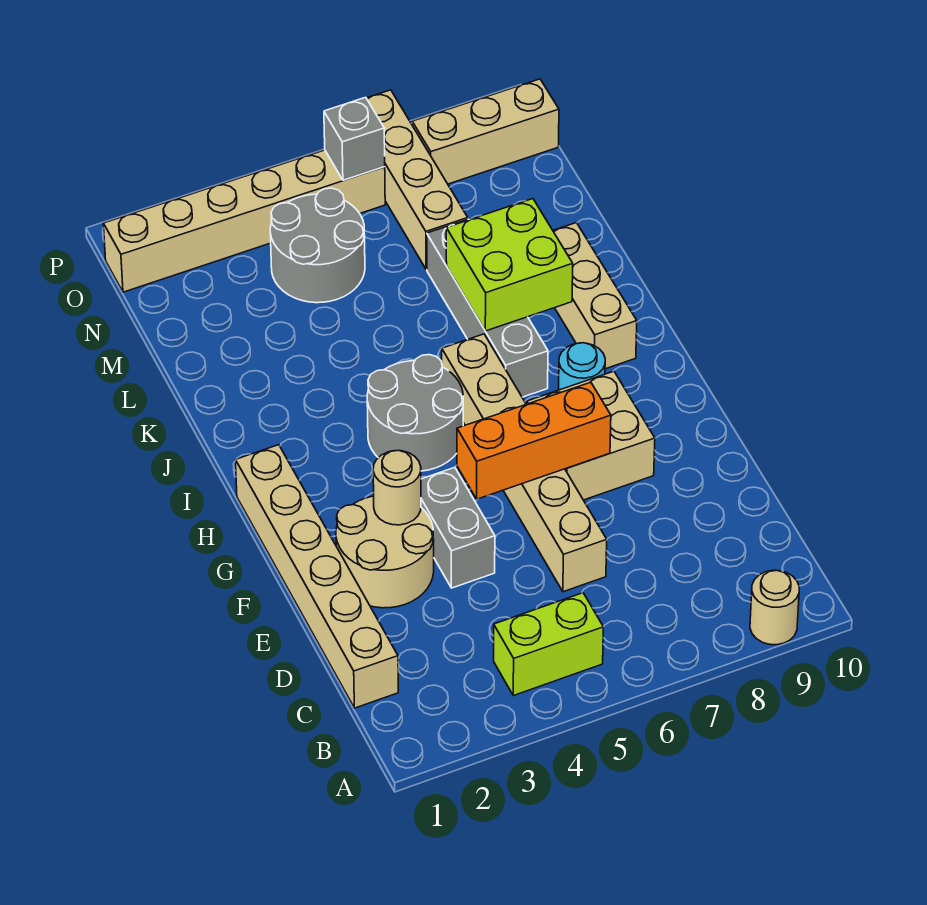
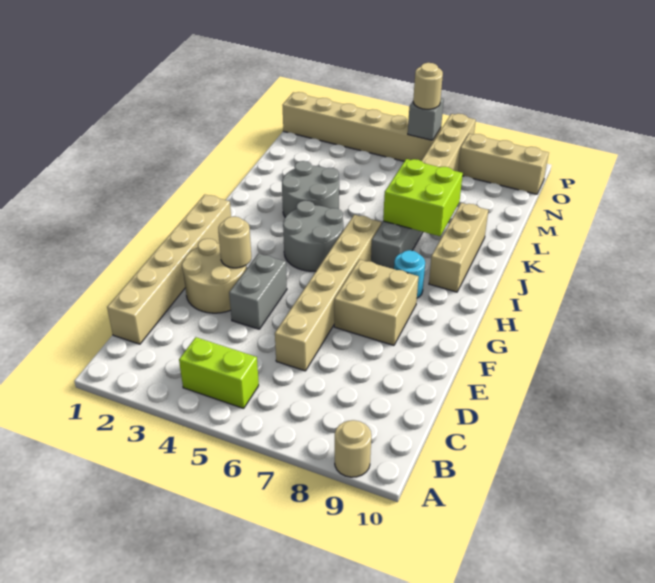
orange brick F5:F7 level 2 -> none
grey round brick M4:N5 level 1 -> grey round brick J3:K4 level 1
none -> tan round brick O6 level 3

